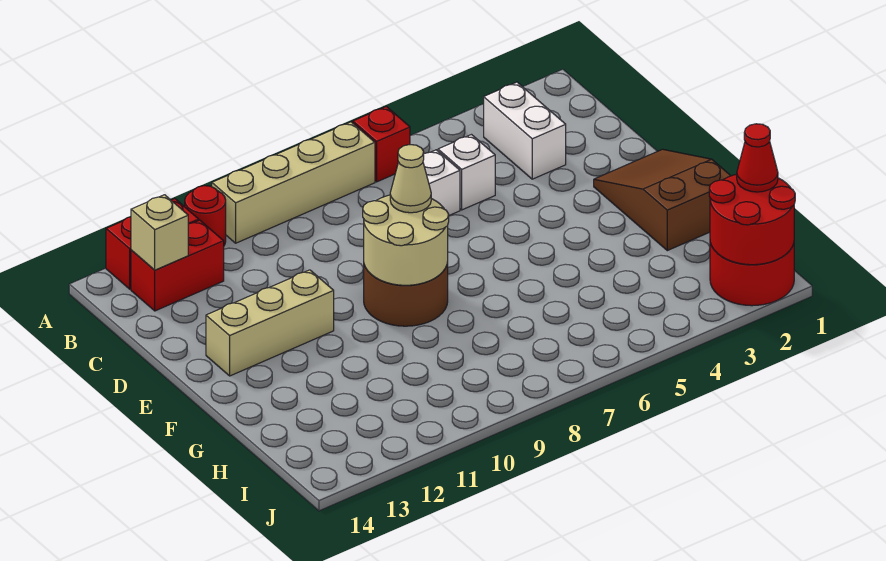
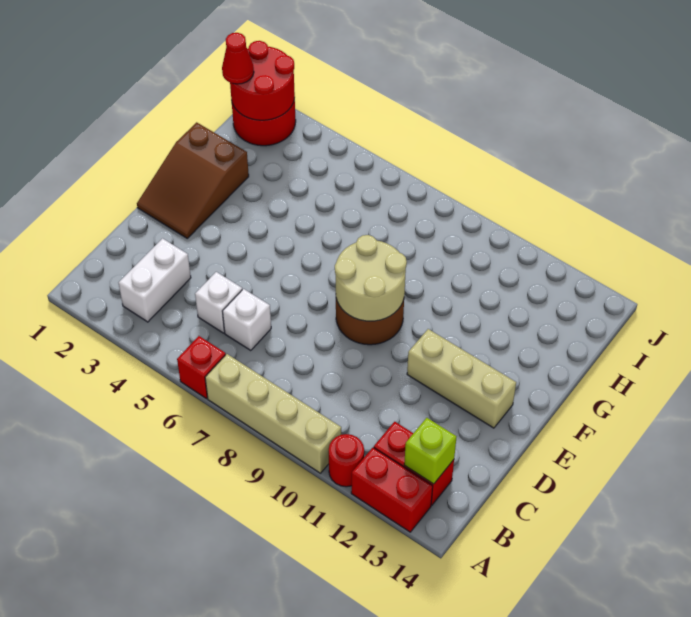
tan brick B13 level 2 -> lime brick B13 level 2
tan cone E8 level 3 -> none

